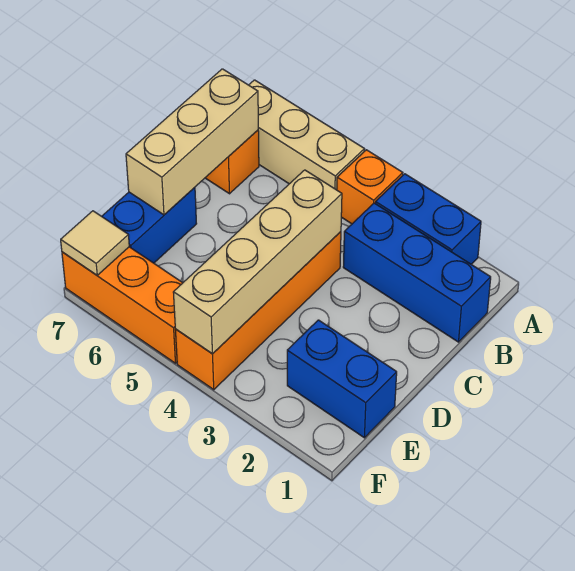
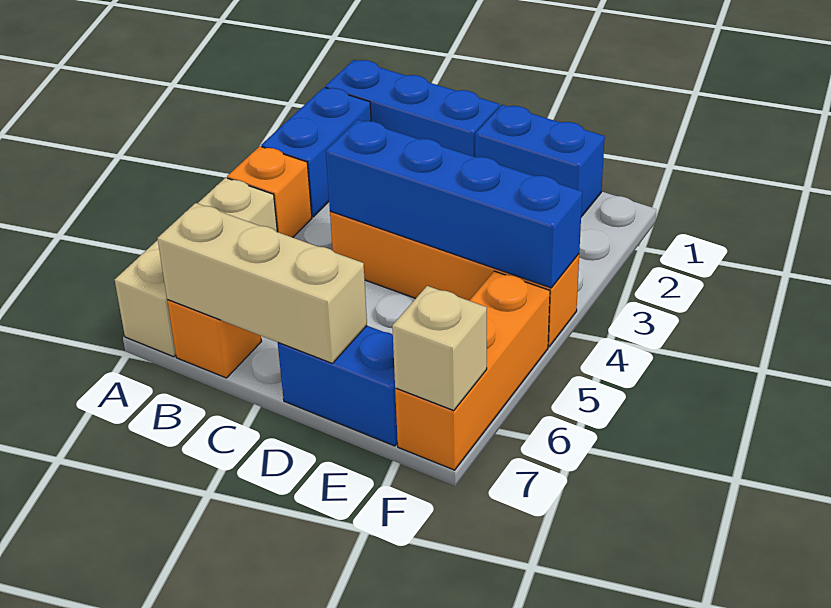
blue brick B1:B3 level 1 -> blue brick A1:C1 level 1
tan brick C4:F4 level 2 -> blue brick C4:F4 level 2
blue brick E1:E2 level 1 -> blue brick D1:E1 level 1
tan tile F7 level 2 -> tan brick F7 level 2

